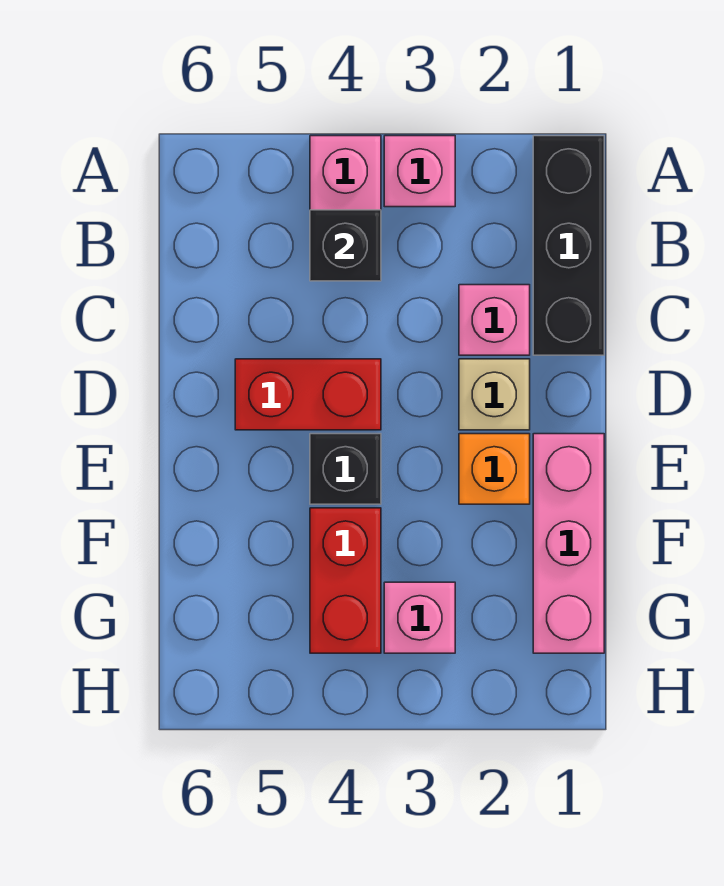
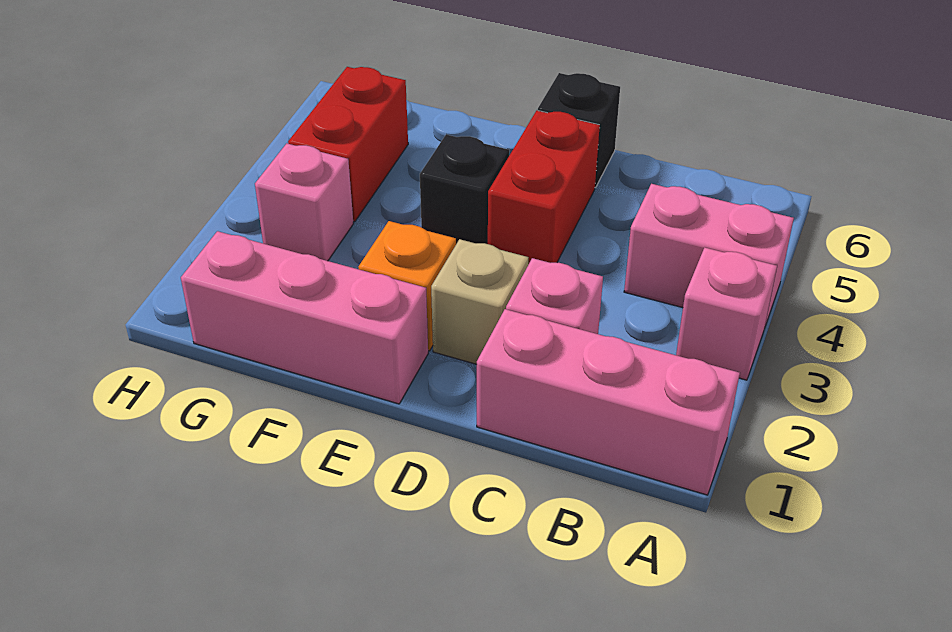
black brick A1:C1 level 1 -> pink brick A1:C1 level 1
black brick B4 level 2 -> black brick D6 level 1
red brick F4:G4 level 1 -> red brick G4:G5 level 1

